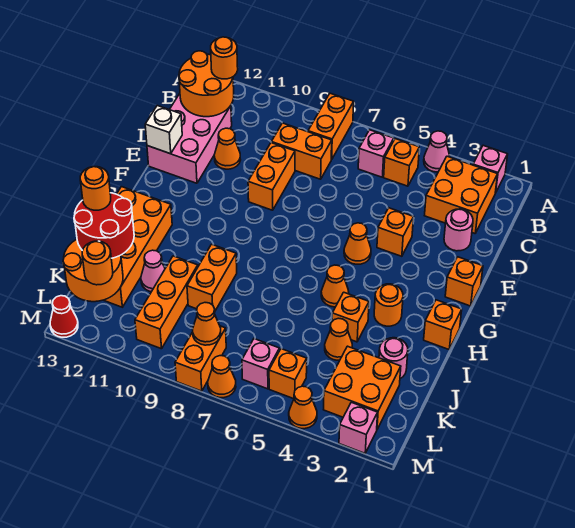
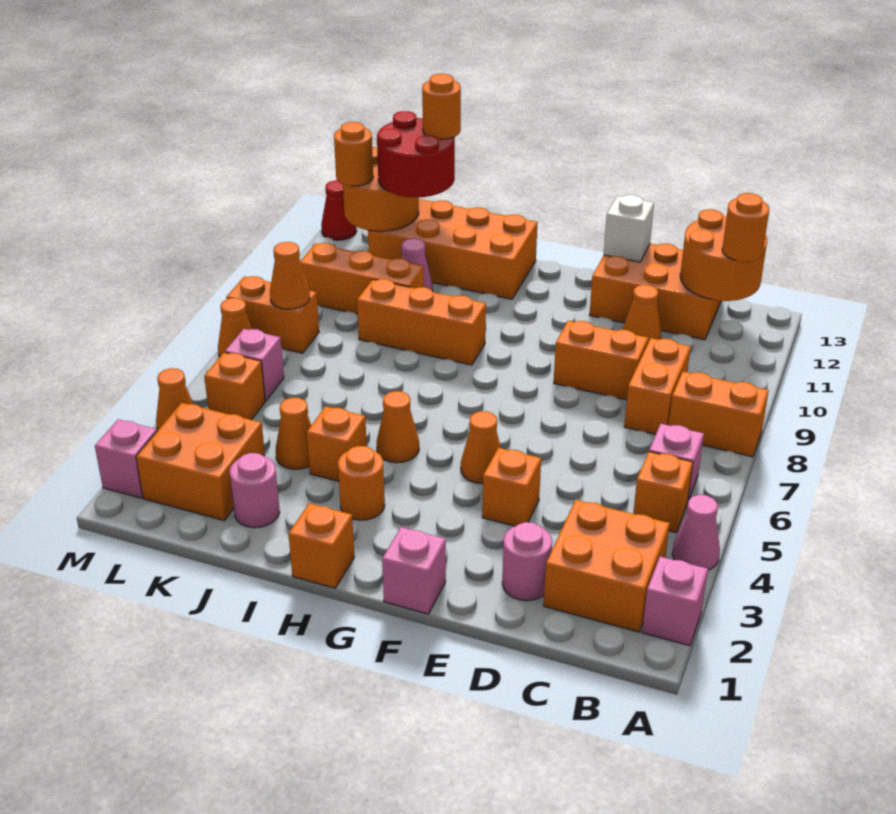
pink brick C12:E13 level 1 -> orange brick C12:E13 level 1
orange brick F1 level 1 -> pink brick F1 level 1
orange brick I9:J9 level 1 -> orange brick H9:J9 level 1

